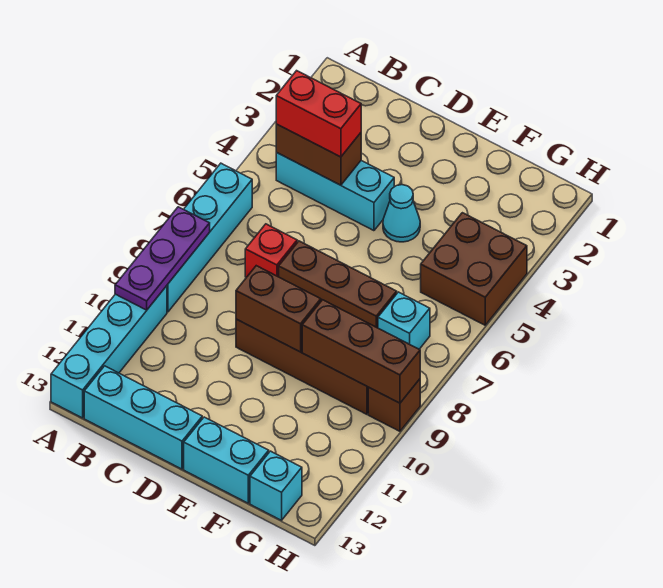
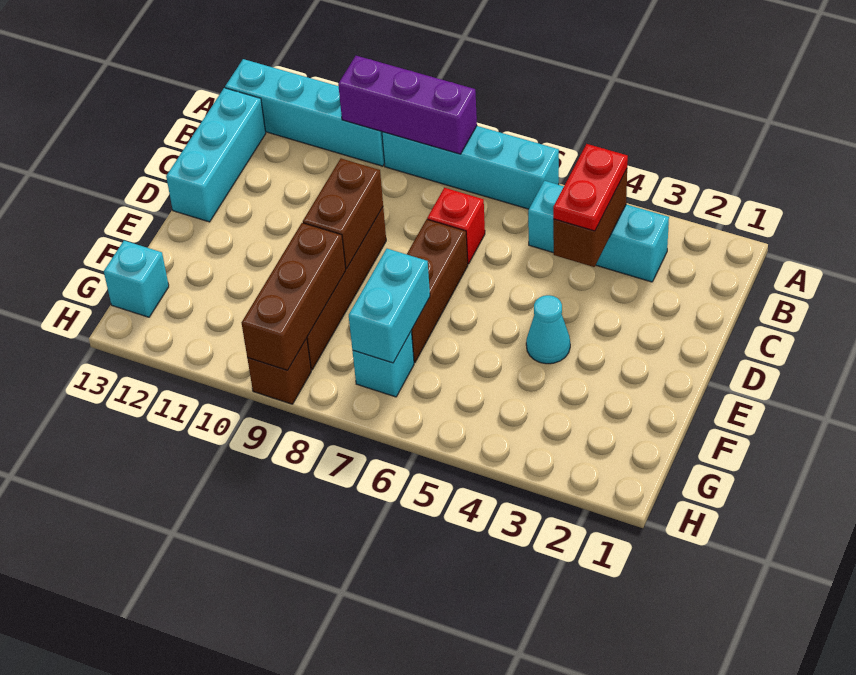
purple plate A8:A10 level 2 -> purple brick A8:A10 level 2
cyan brick B4:D4 level 1 -> cyan brick B3:B5 level 1
red brick B4:C4 level 3 -> red plate B4:C4 level 3
cyan brick E13:F13 level 1 -> cyan brick F7:G7 level 2
brown brick G4:H5 level 1 -> none

